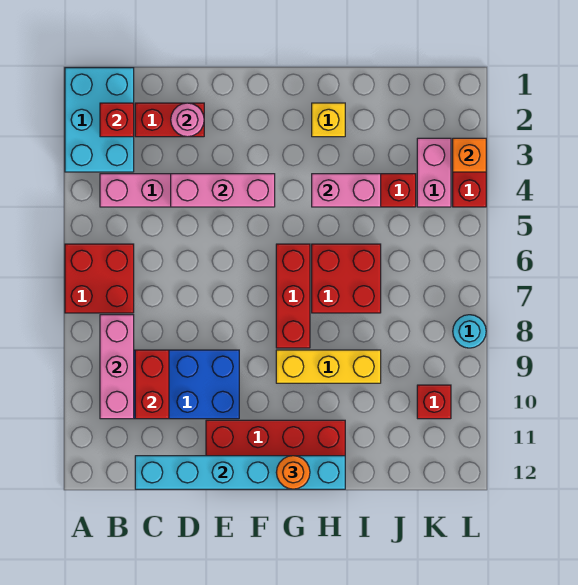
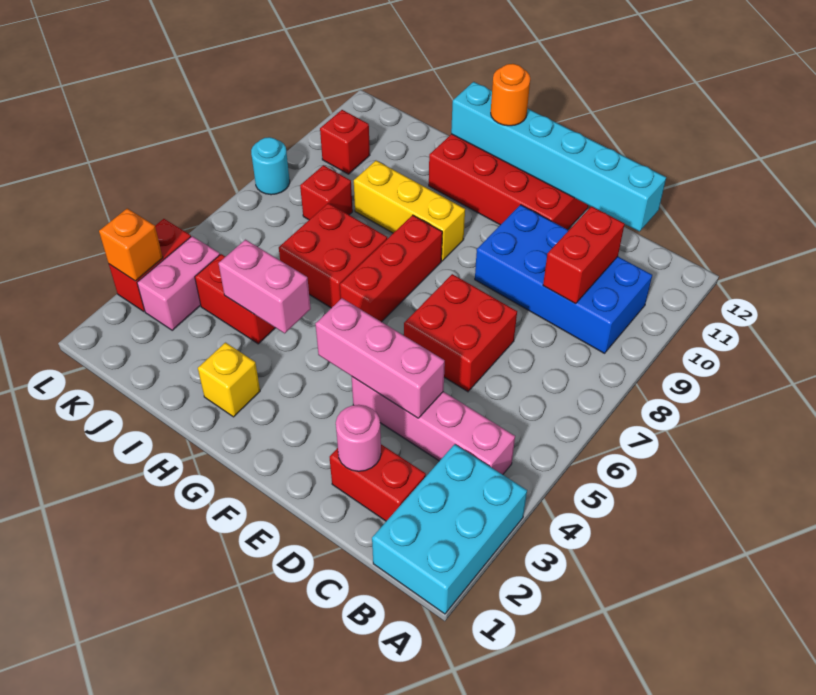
red brick A6:B7 level 1 -> red brick D6:E7 level 1
red brick B2 level 2 -> red brick J8 level 1
pink brick B8:B10 level 2 -> none

